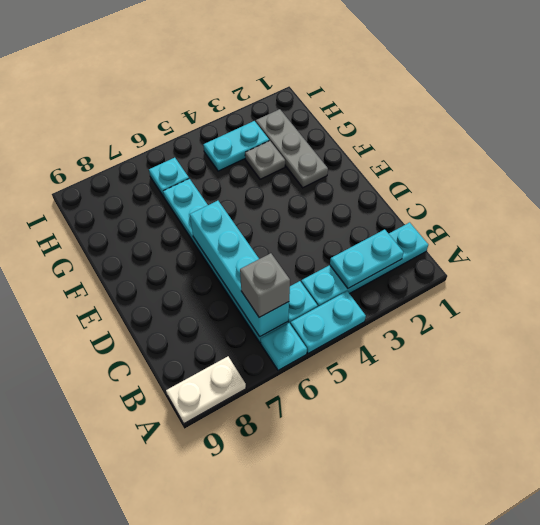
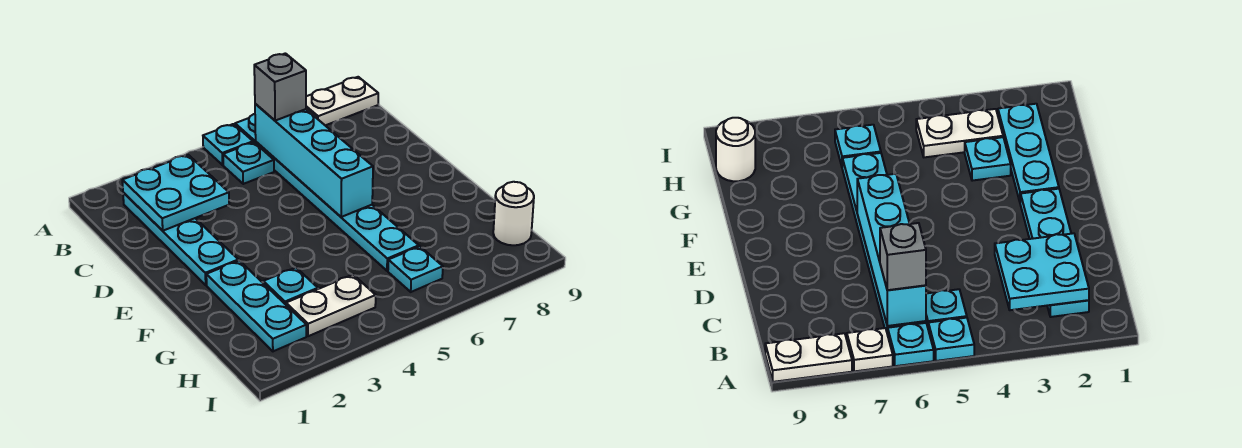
cyan plate A4:A5 level 1 -> cyan plate A5 level 1
none -> white plate A7 level 1
cyan plate B1:B4 level 1 -> cyan plate B2:E2 level 1
cyan plate B2:B3 level 2 -> cyan plate B2:C3 level 2
grey plate F2:H2 level 1 -> cyan plate F2:H2 level 1
grey plate G3 level 1 -> cyan plate G3 level 1
cyan plate H3:H4 level 1 -> white plate H3:H4 level 1
none -> white round brick H9 level 1

